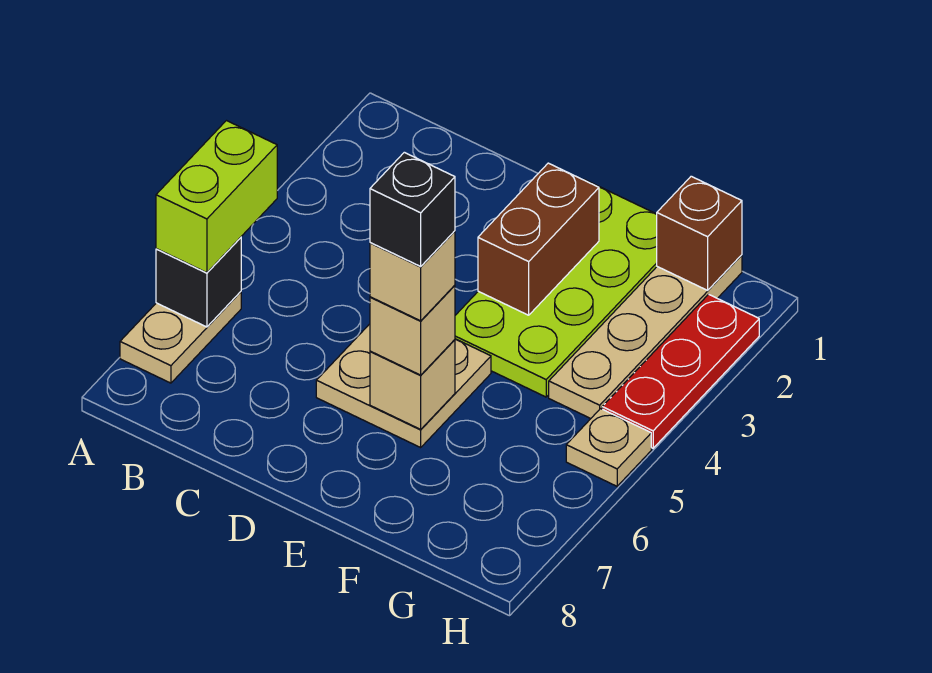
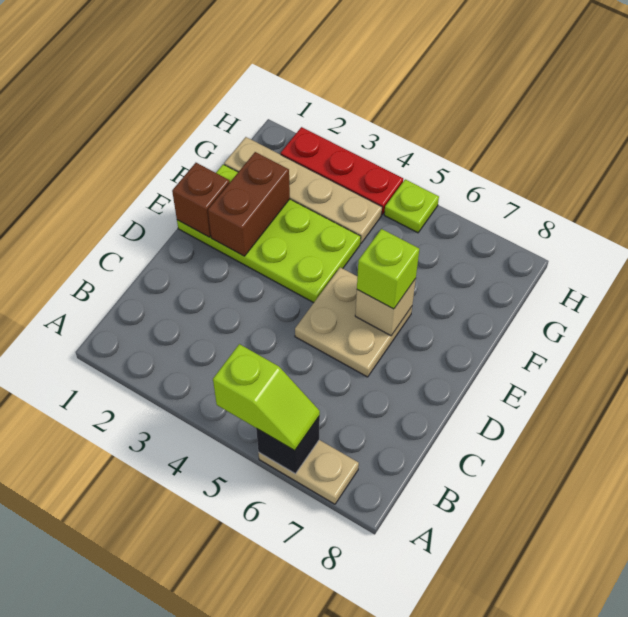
lime brick A5:A6 level 3 -> lime slope A5:A6 level 3 top 5
brown brick E2:E3 level 2 -> brown brick E2:F2 level 2
tan brick E6 level 3 -> lime brick E6 level 3
tan brick E6 level 4 -> none
black brick E6 level 5 -> none
brown brick G1 level 2 -> brown brick E1 level 2
tan plate H5 level 1 -> lime plate H5 level 1

